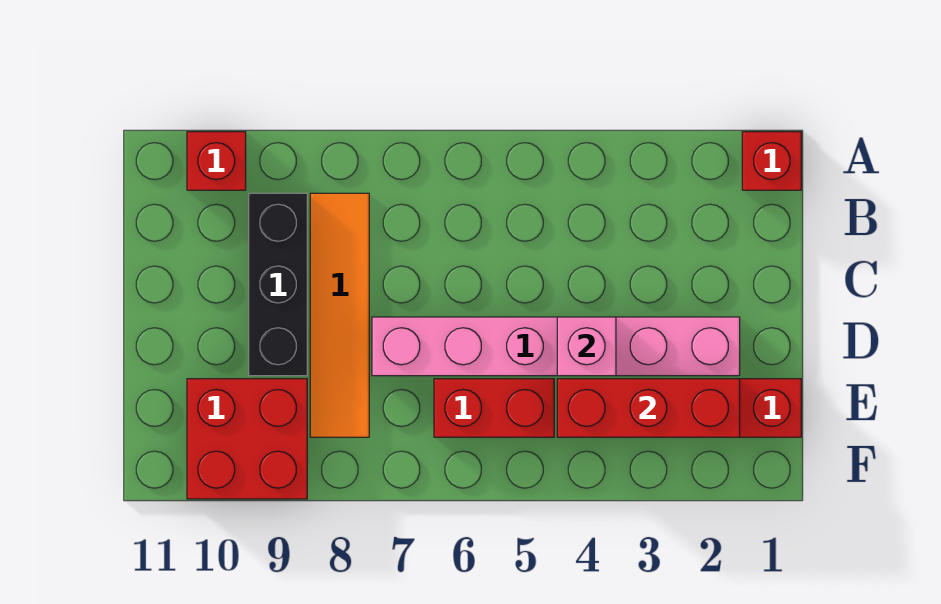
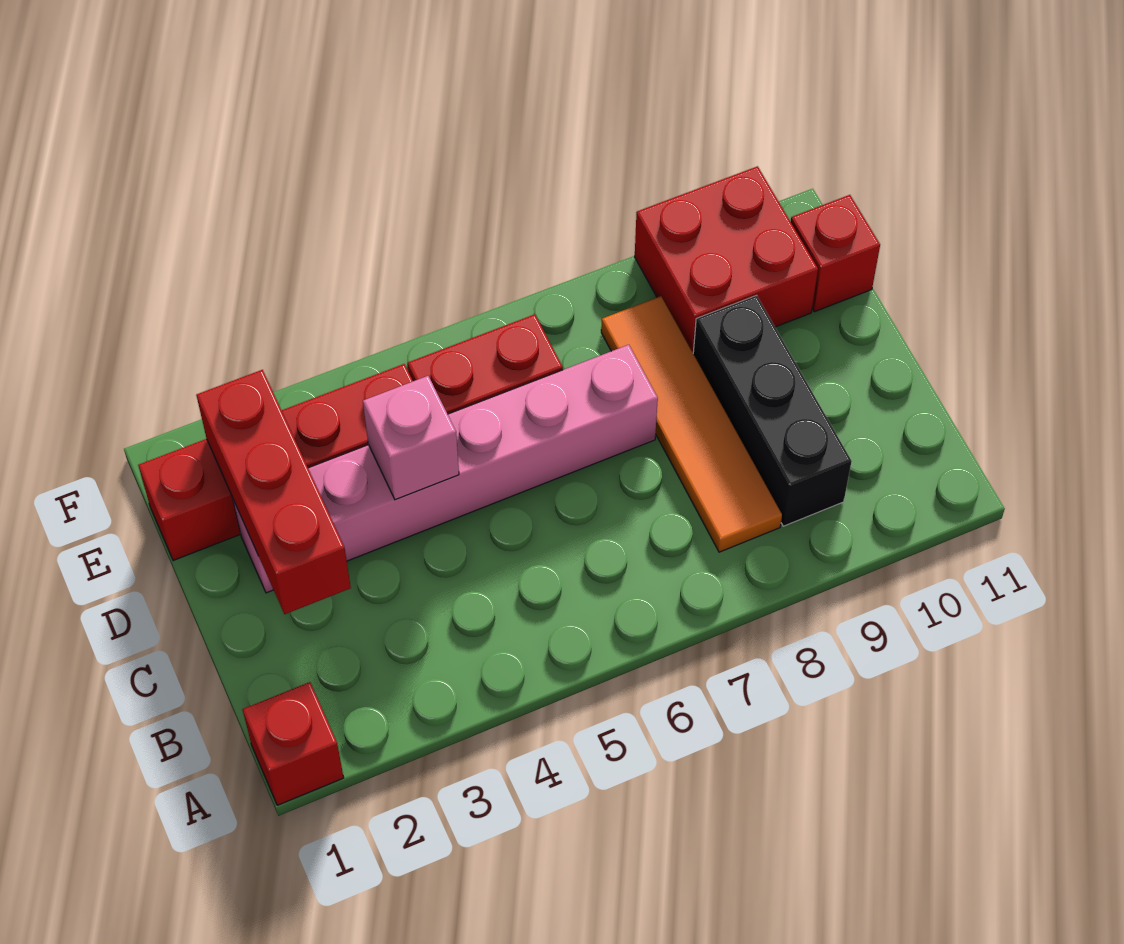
red brick A10 level 1 -> red brick E11 level 1
red brick E2:E4 level 2 -> red brick C2:E2 level 2

